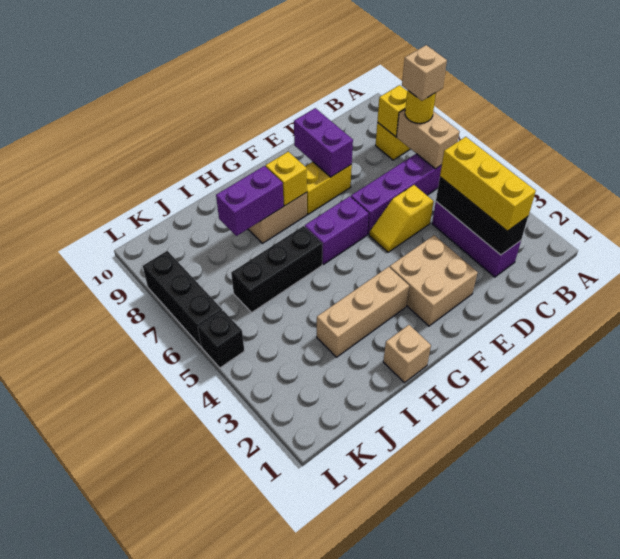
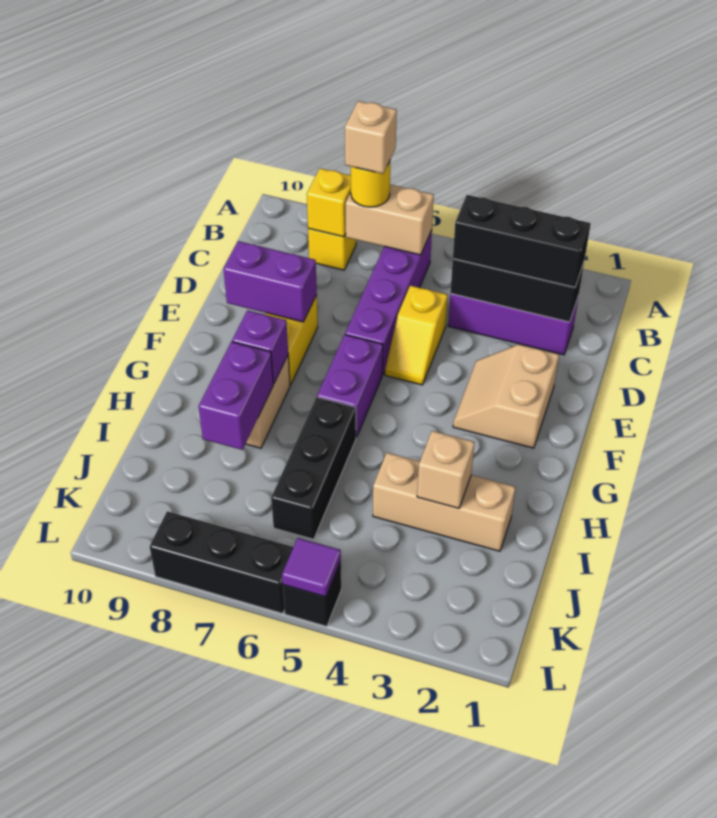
yellow brick C2:C4 level 3 -> black brick C2:C4 level 3
tan brick E2:F3 level 1 -> tan slope E2:F3 level 1 top 2
tan brick G3:I3 level 1 -> tan brick I2:I4 level 1
yellow brick G8 level 2 -> purple brick G8 level 2
tan brick H1 level 1 -> tan brick I3 level 2
none -> purple tile L5 level 2

